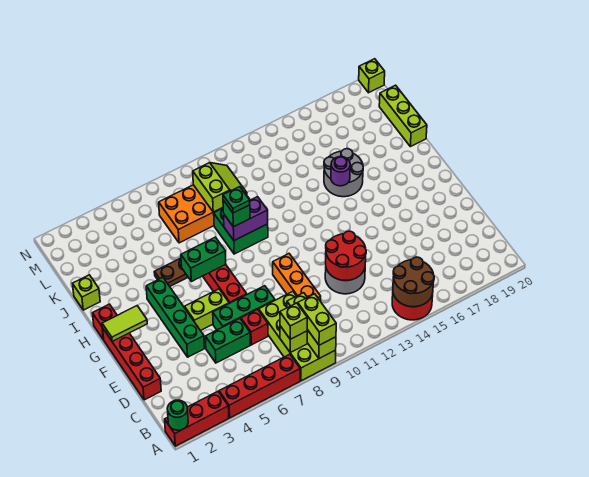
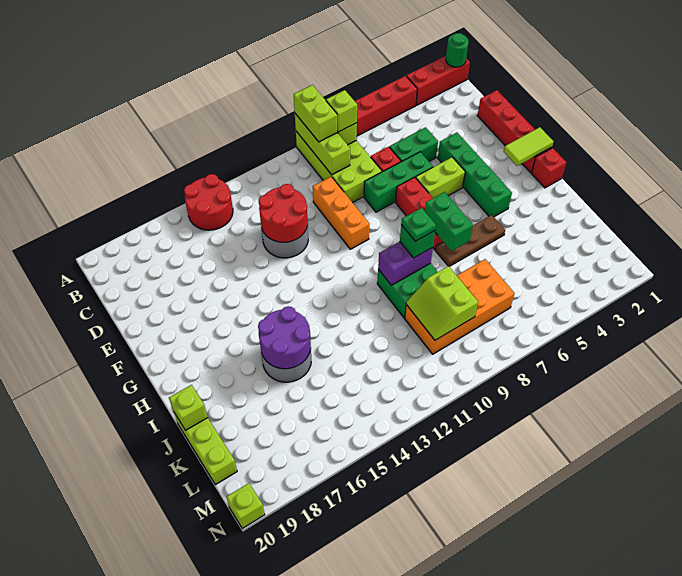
brown round brick A14:B15 level 2 -> none
green brick H6:H7 level 2 -> green brick H7:I7 level 2
purple round brick I15 level 2 -> purple round brick I15:J16 level 2
lime brick J1 level 1 -> lime brick J20 level 2

